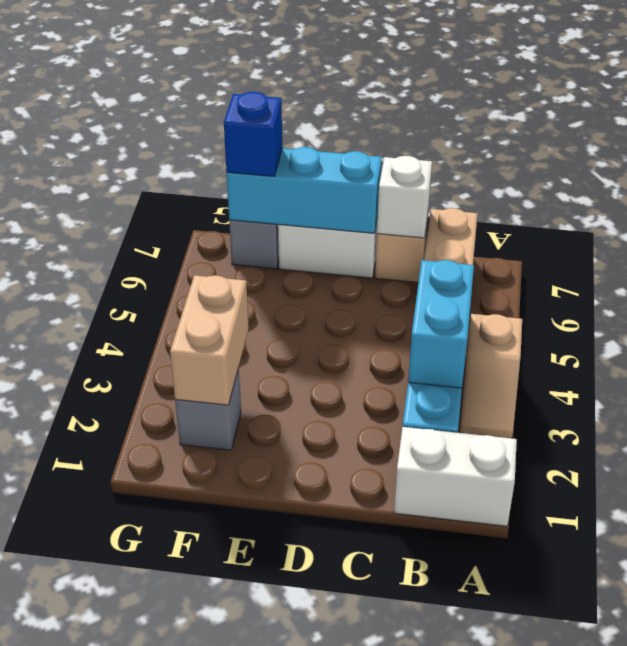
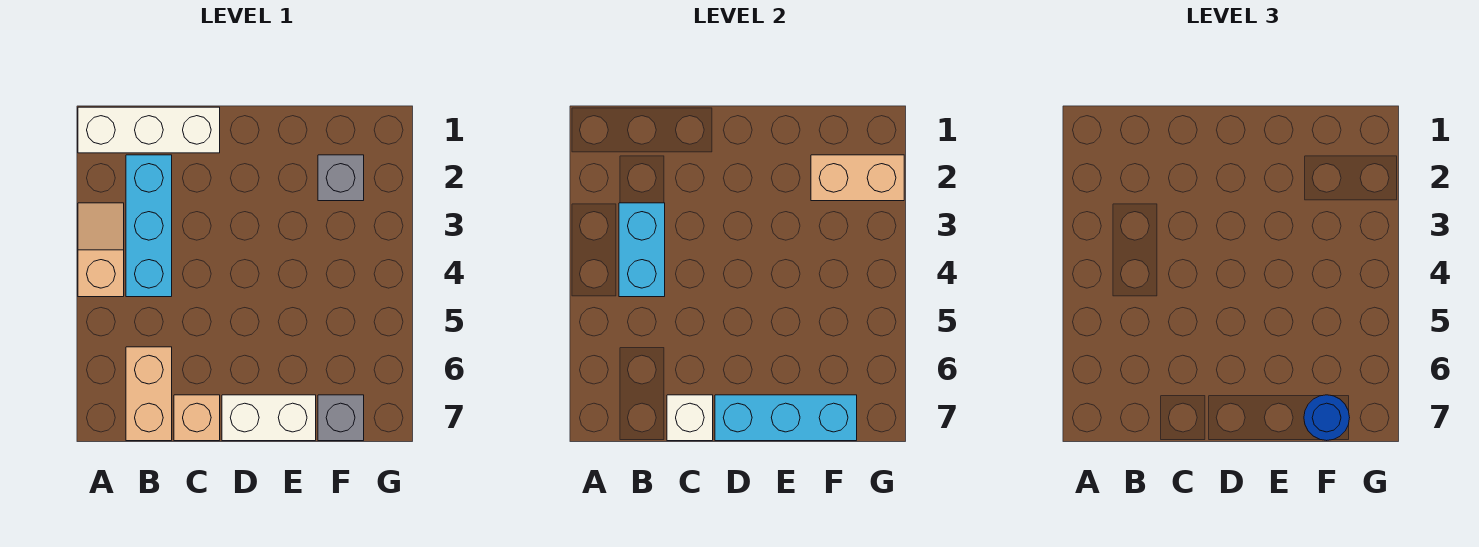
white brick A1:B1 level 1 -> white brick A1:C1 level 1
tan brick F2:F3 level 2 -> tan brick F2:G2 level 2
blue brick F7 level 3 -> blue round brick F7 level 3

